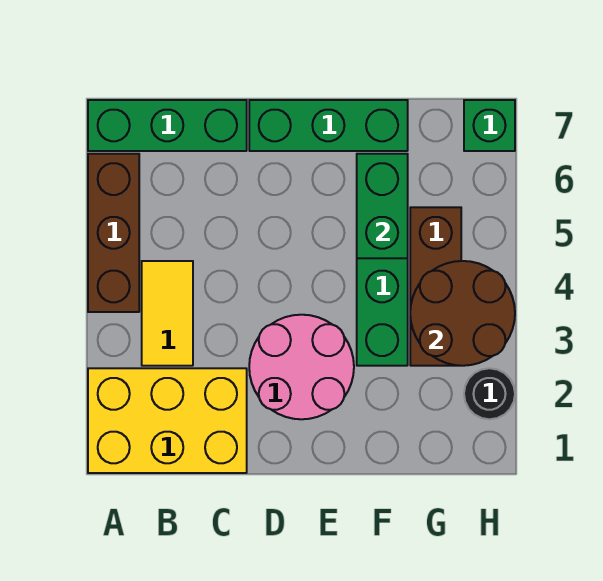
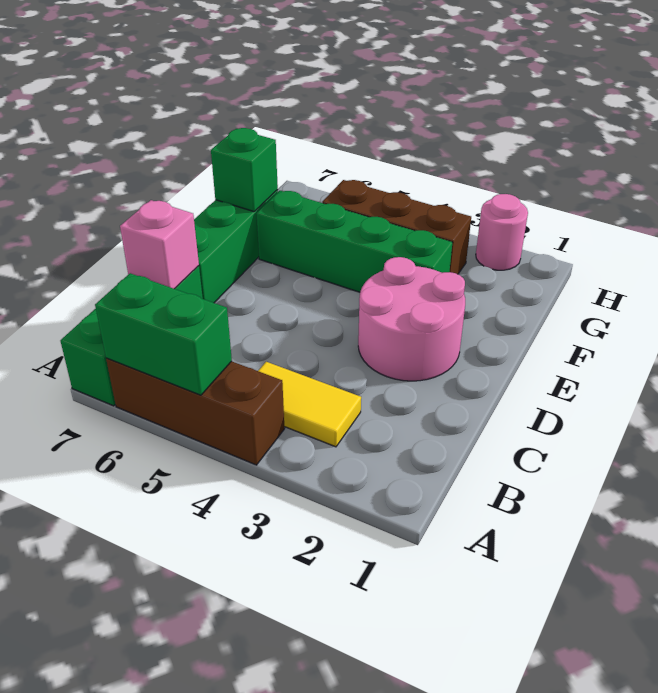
yellow brick A1:C2 level 1 -> none
none -> pink brick C7 level 2
green brick F5:F6 level 2 -> green brick A5:A6 level 2
brown round brick G3:H4 level 2 -> none
black round brick H2 level 1 -> pink round brick H2 level 1
green brick H7 level 1 -> green brick F7 level 2

